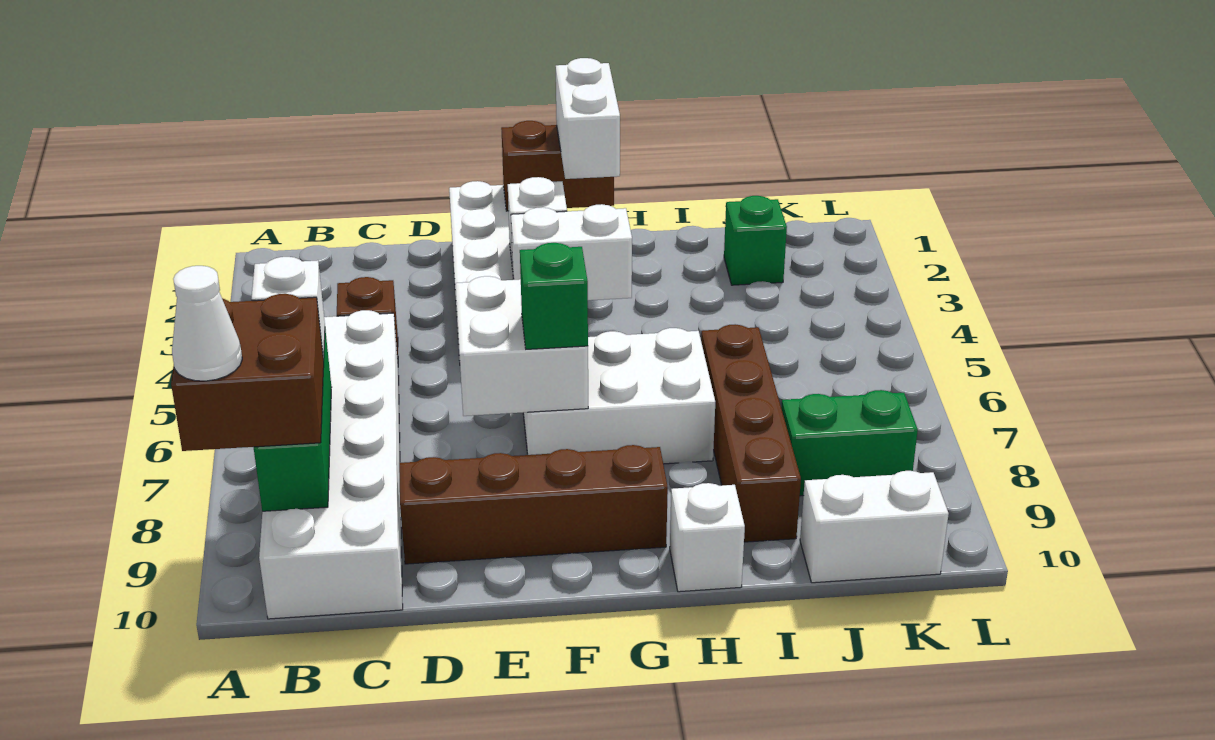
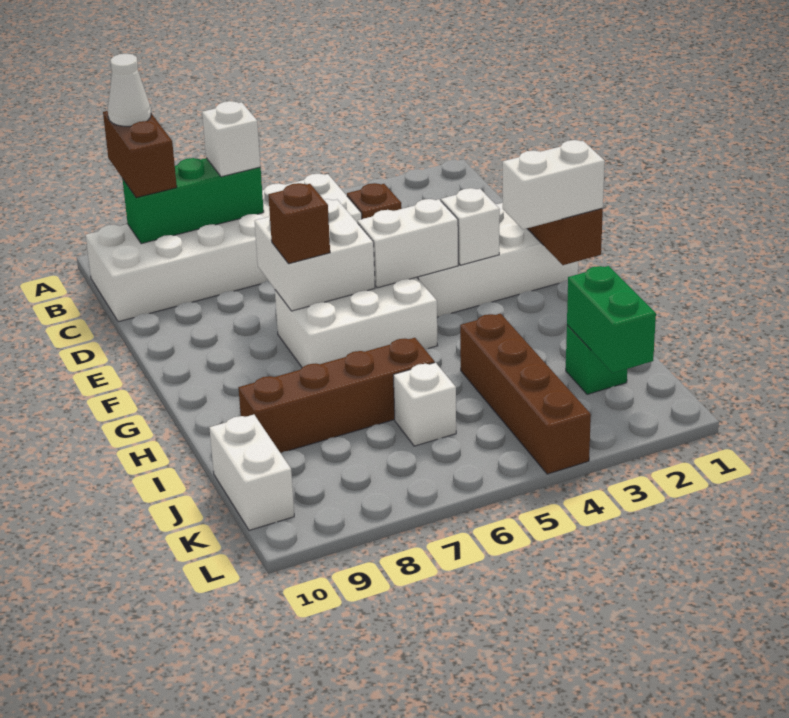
brown brick A8:B9 level 3 -> brown brick A9:B9 level 3
brown brick D9:G9 level 1 -> brown brick I4:L4 level 1
white brick F4:G4 level 2 -> white brick F4:F5 level 2
white brick F6:H7 level 1 -> white brick F5:G7 level 1
green brick F7 level 3 -> brown brick F7 level 3
white brick H10 level 1 -> white brick J6 level 1
green brick J8:K8 level 1 -> green brick J2:K2 level 2

